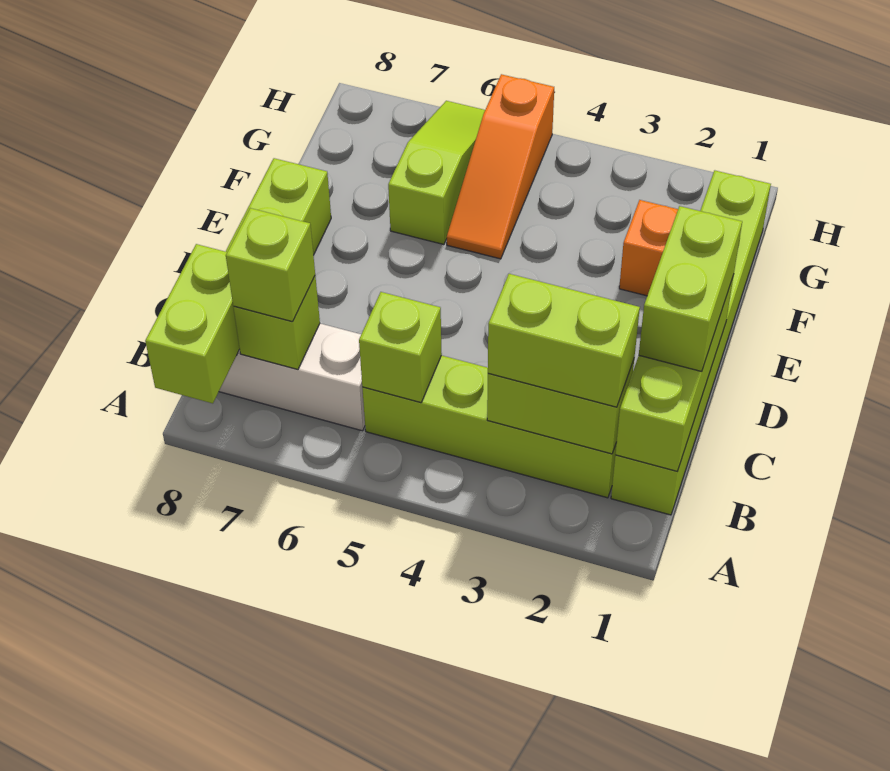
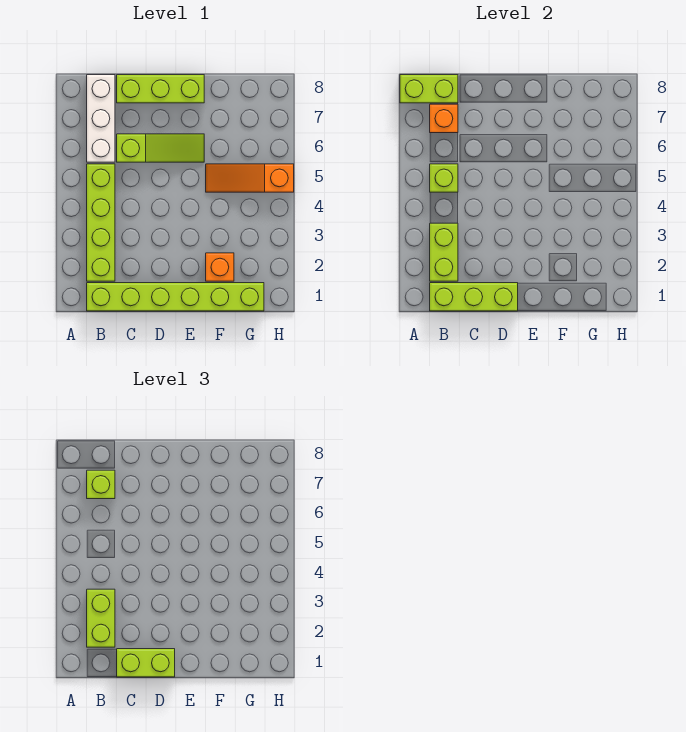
lime brick B7 level 2 -> orange brick B7 level 2
lime slope F6:H6 level 1 top F -> lime slope C6:E6 level 1 top C

